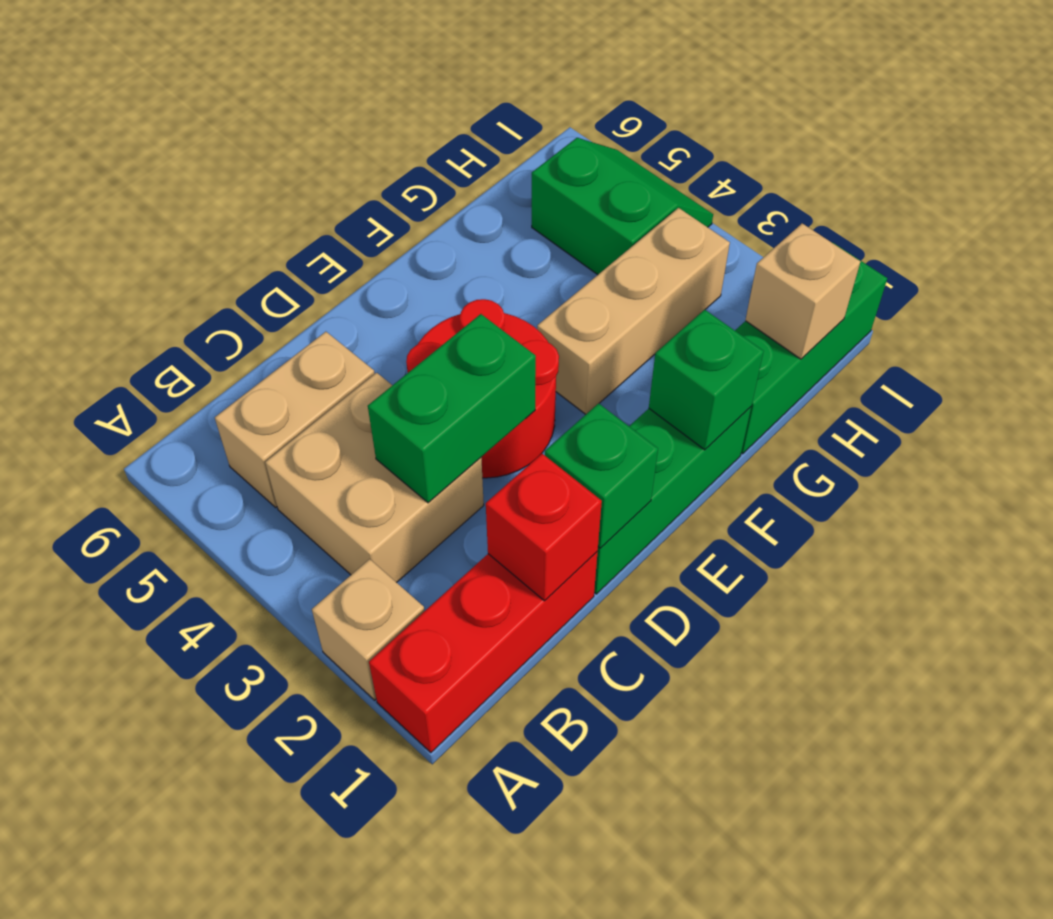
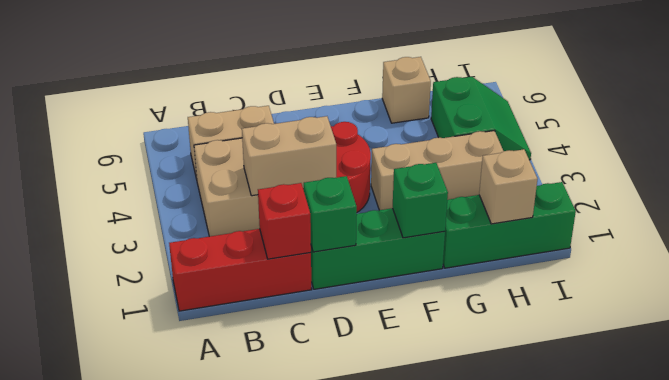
tan brick A2 level 1 -> tan brick G6 level 1
green brick C3:D3 level 2 -> tan brick C3:D3 level 2

